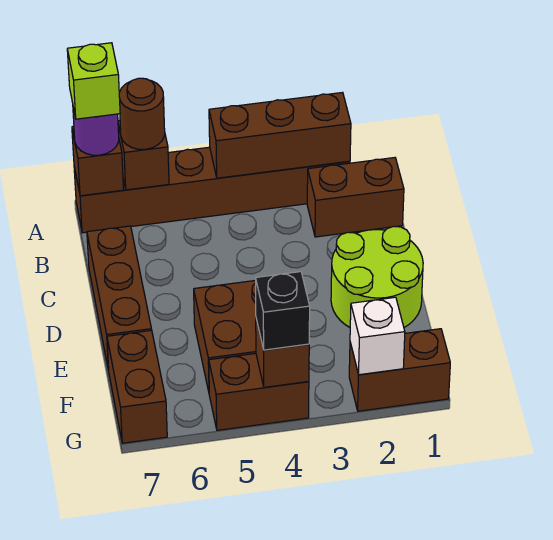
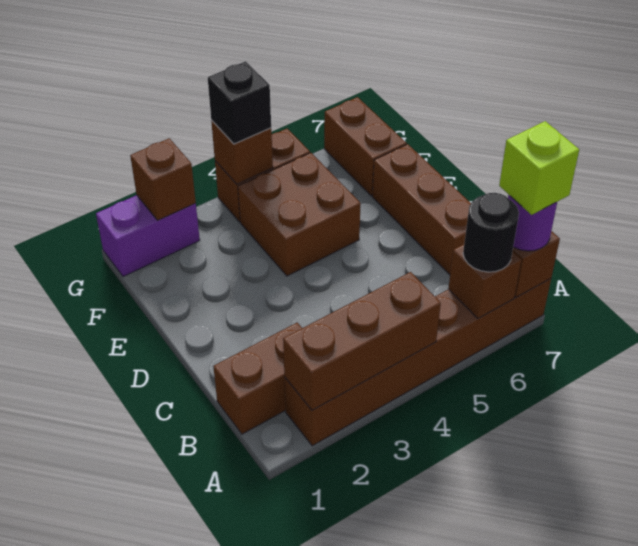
brown round brick A6 level 3 -> black round brick A6 level 3
lime round brick D1:E2 level 1 -> none
brown brick G1:G2 level 1 -> purple brick G1:G2 level 1
white brick G2 level 2 -> brown brick G2 level 2

